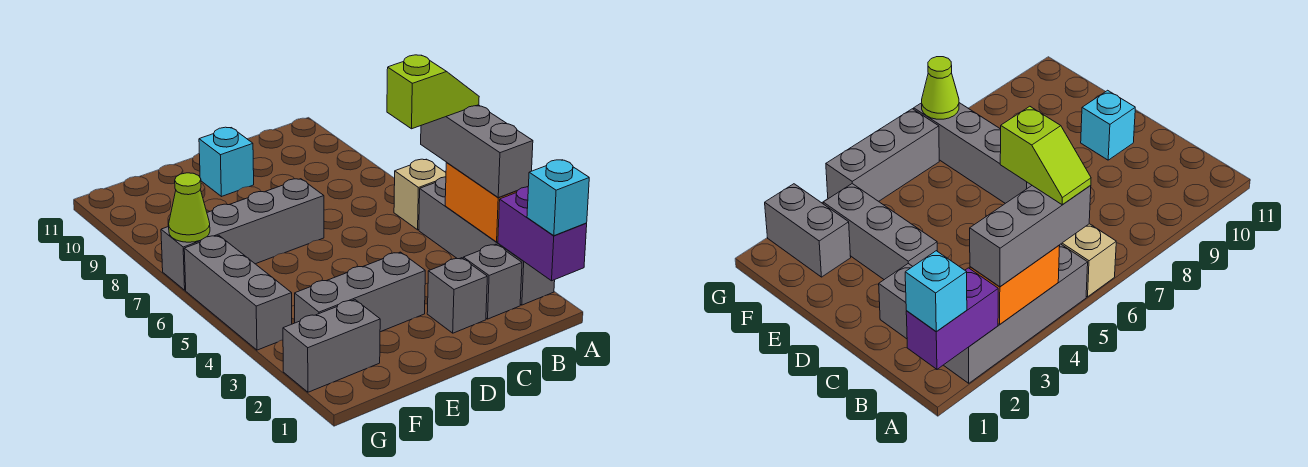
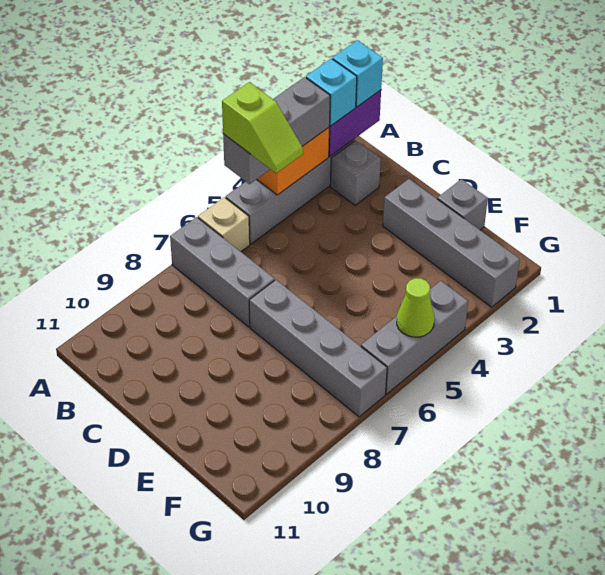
lime slope A5:B5 level 4 top B -> lime slope A5:B5 level 4 top A
grey brick C2 level 1 -> grey brick E1 level 1
grey brick D3:F3 level 1 -> grey brick A7:C7 level 1
cyan brick D10 level 1 -> cyan brick A2 level 3
grey brick F2:G2 level 1 -> grey brick D2:G2 level 1
lime cone G7 level 2 -> lime cone G5 level 2

